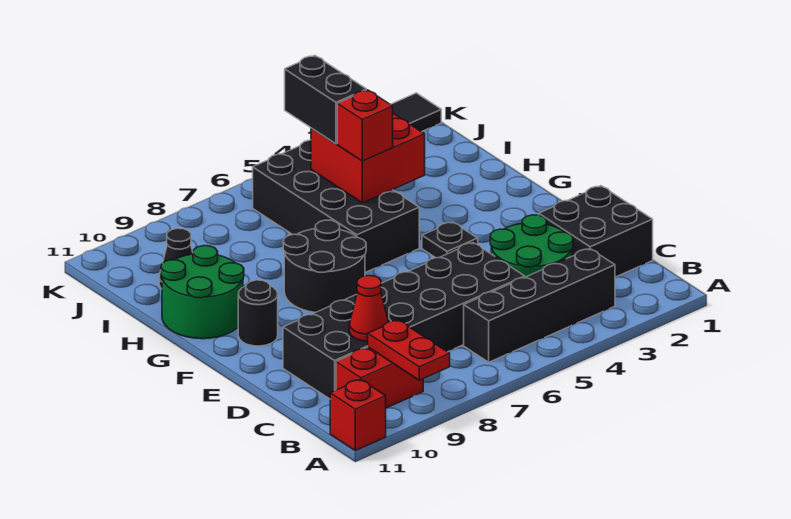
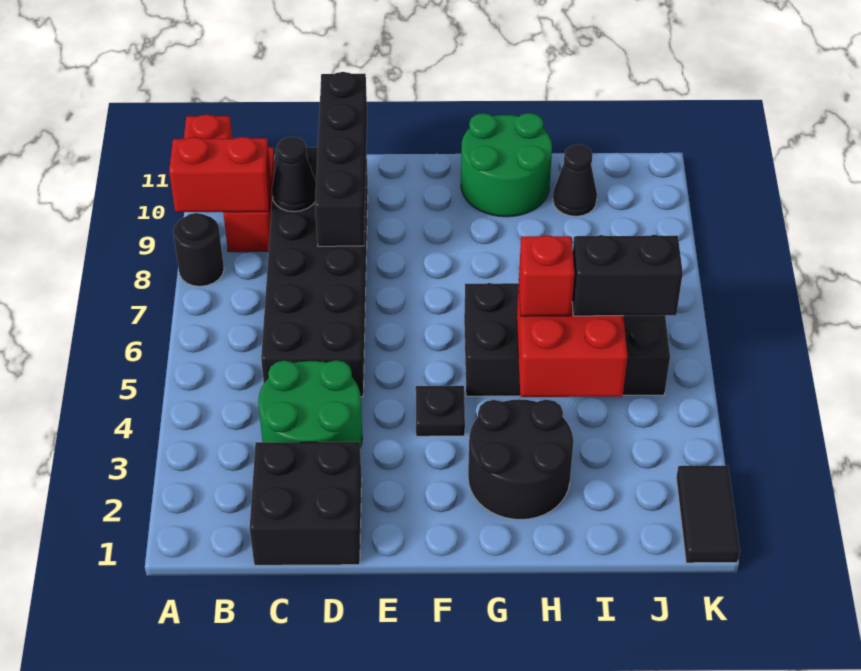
red plate A9:B9 level 2 -> red brick A9:B9 level 2
black brick B3:B6 level 1 -> black brick D8:D11 level 2
red cone C9 level 2 -> black cone C9 level 2
black round brick F7:G8 level 1 -> black round brick G2:H3 level 1
black round brick F10 level 1 -> black round brick A8 level 1

